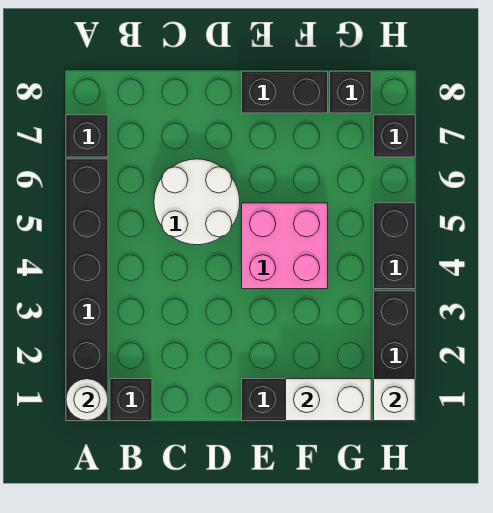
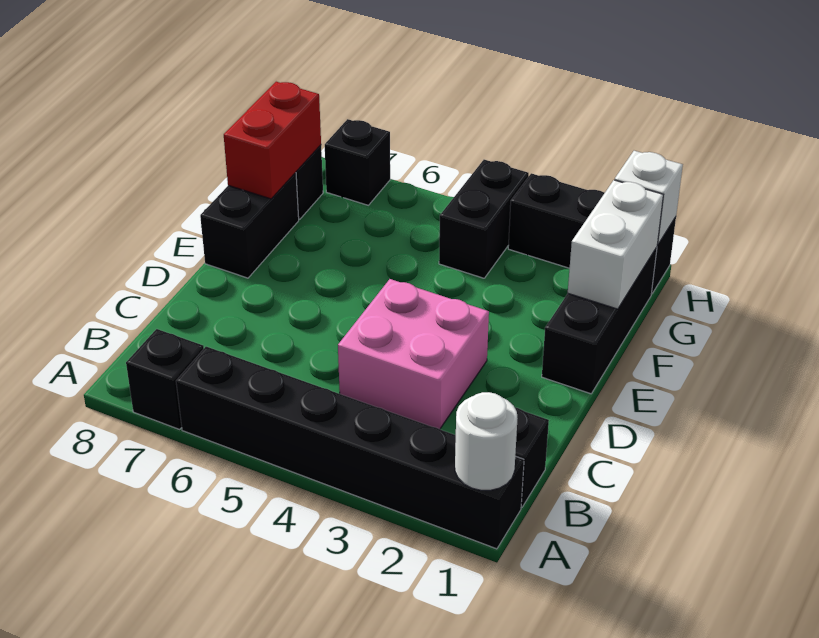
white round brick C5:D6 level 1 -> none
pink brick E4:F5 level 1 -> pink brick C3:D4 level 1
none -> red brick F8:G8 level 2
black brick H4:H5 level 1 -> black brick G4:H4 level 1

